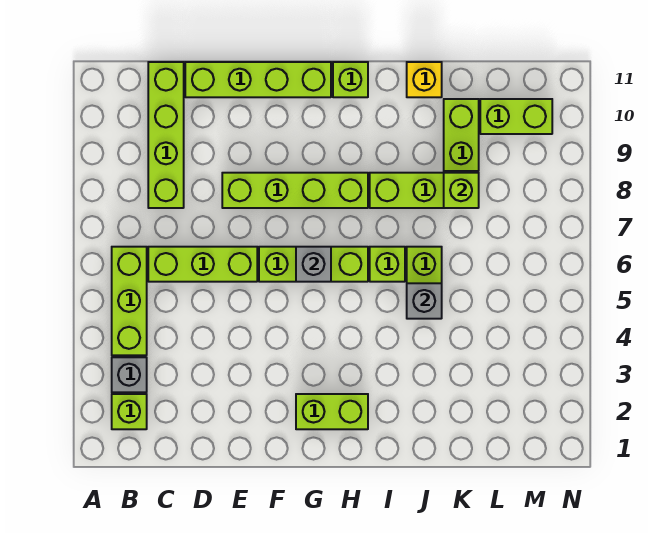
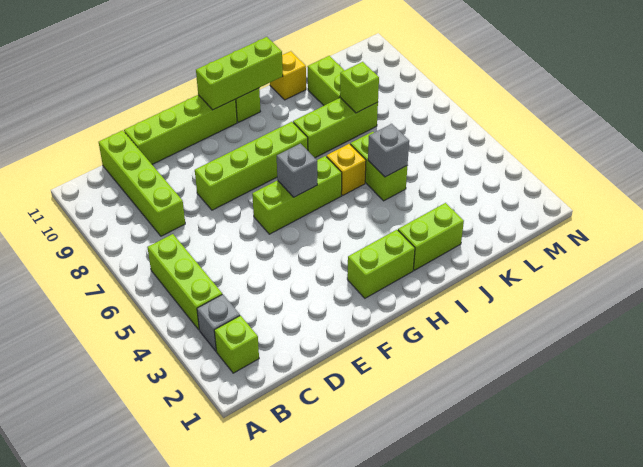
lime brick C6:E6 level 1 -> lime brick G11:I11 level 2
lime brick I6 level 1 -> yellow brick I6 level 1
lime brick L10:M10 level 1 -> lime brick I2:J2 level 1

